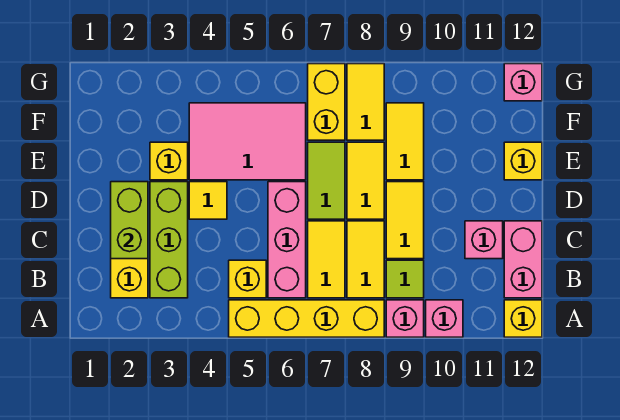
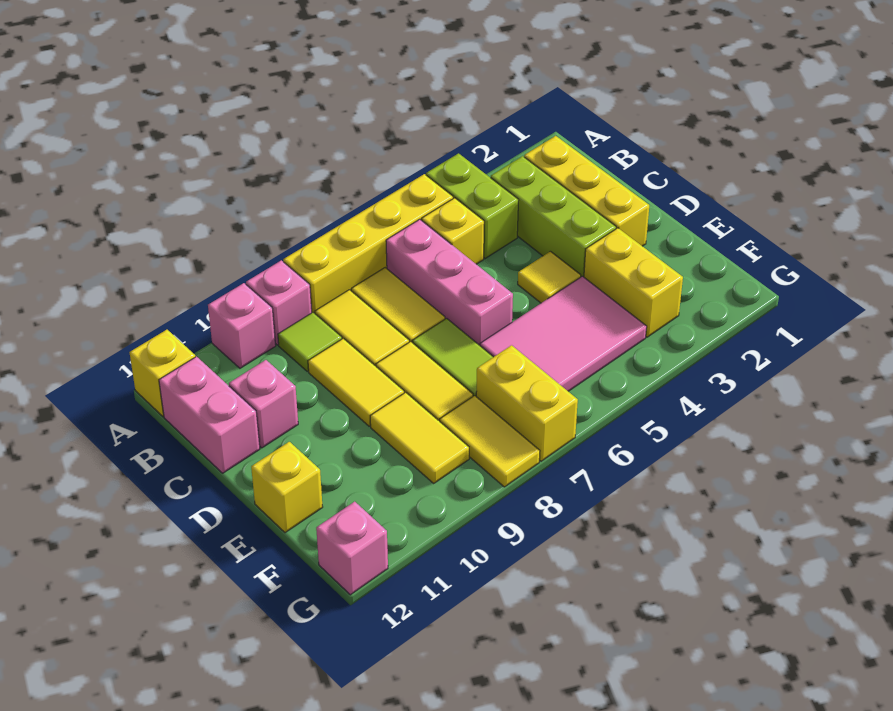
lime brick C2:D2 level 2 -> lime brick A4:B4 level 1
yellow brick E3 level 1 -> yellow brick E3:F3 level 1

